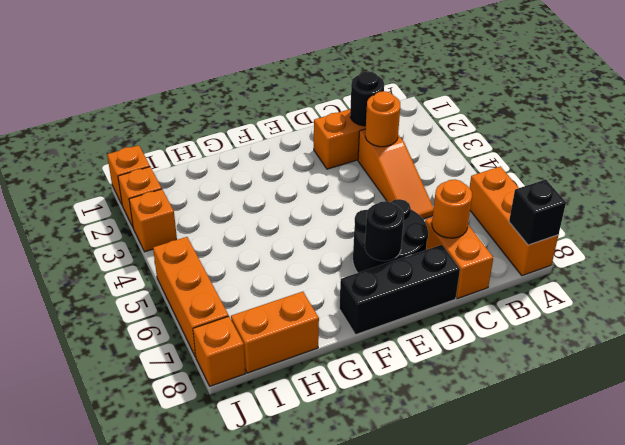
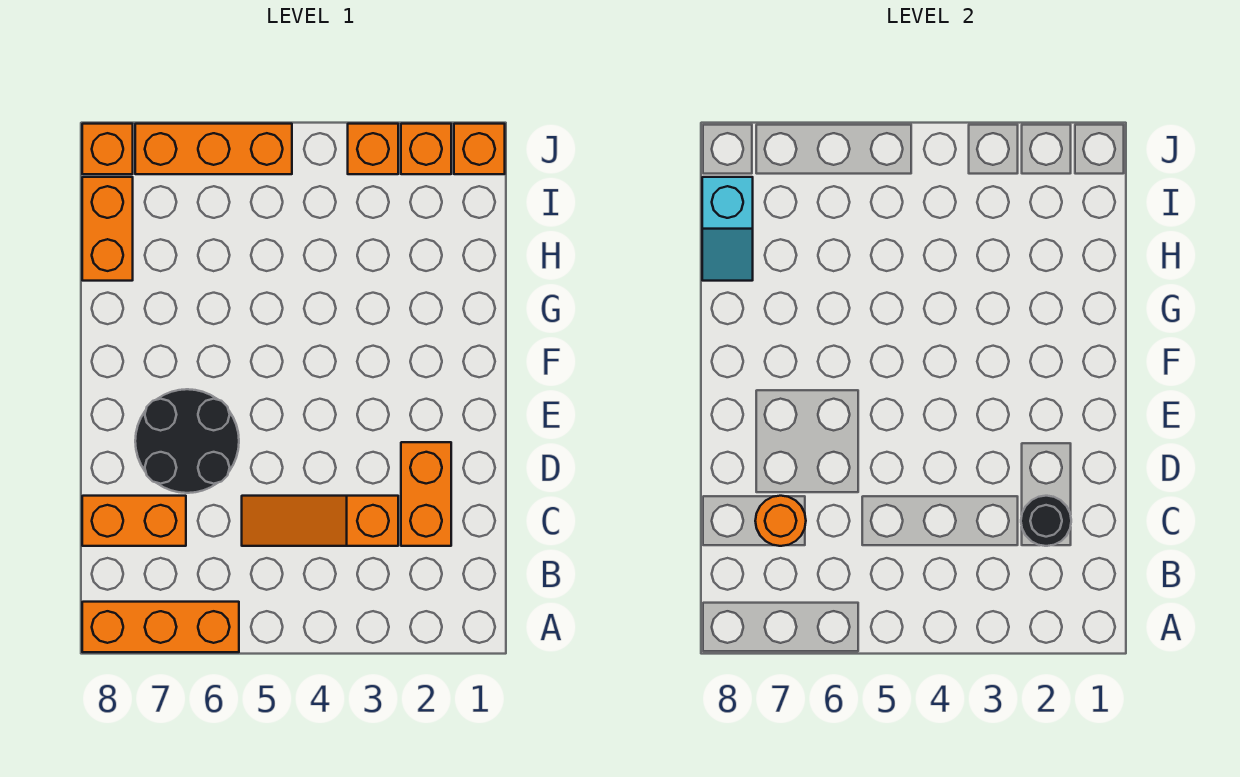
black brick A8 level 2 -> none
orange round brick C3 level 2 -> none
black brick D8:F8 level 1 -> none
black round brick E7 level 2 -> none
none -> cyan slope H8:I8 level 2 top I

